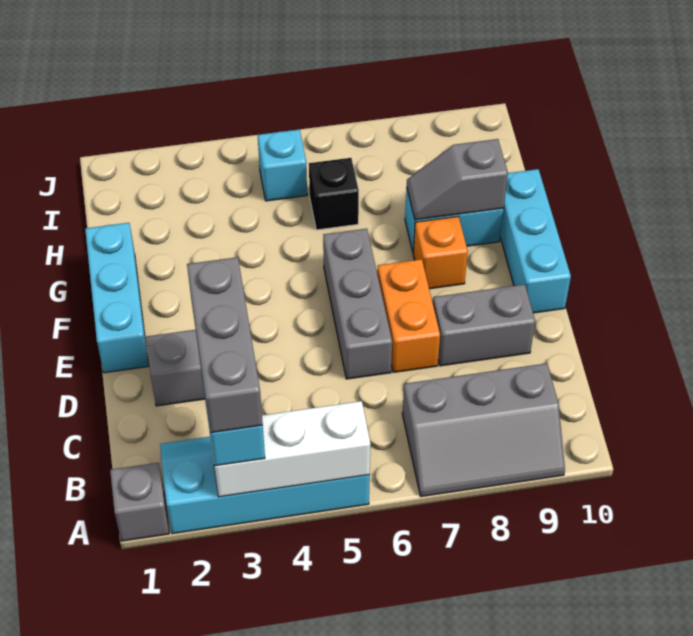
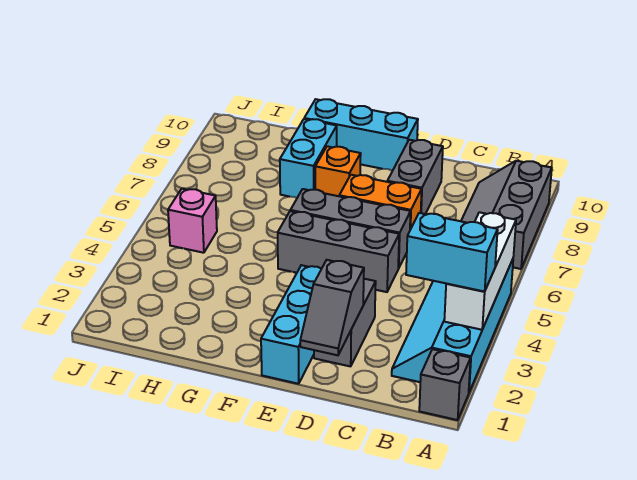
grey brick A3:C3 level 4 -> grey brick D5:F5 level 1
grey slope A7:B9 level 1 top B -> grey slope A7:B9 level 1 top A
cyan brick E1:G1 level 1 -> cyan brick E1:E3 level 1
grey slope G8:G9 level 2 top 9 -> grey slope D1:D2 level 2 top 2
black brick H6 level 1 -> none
cyan brick I5 level 1 -> pink brick I5 level 1

